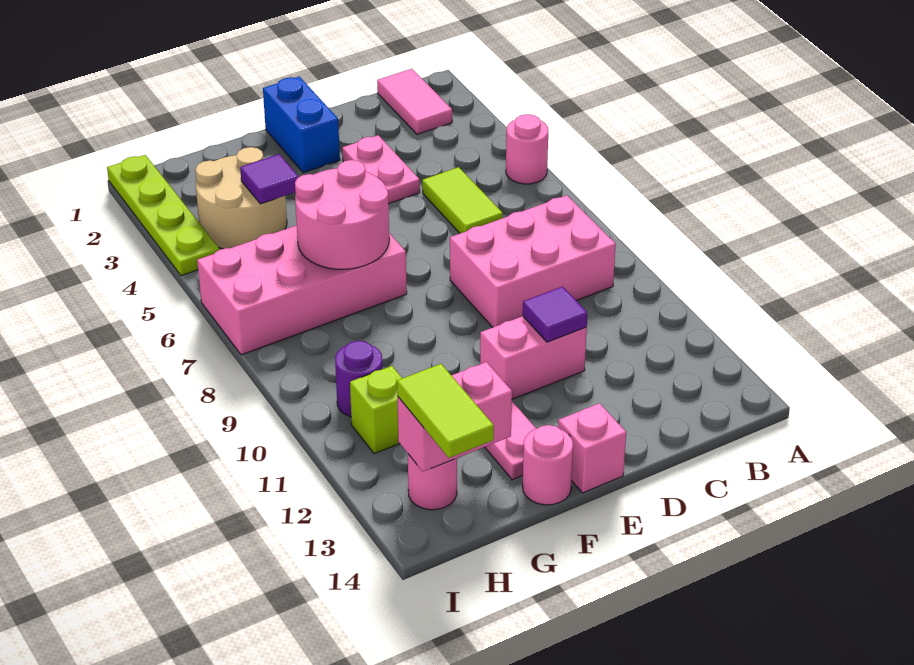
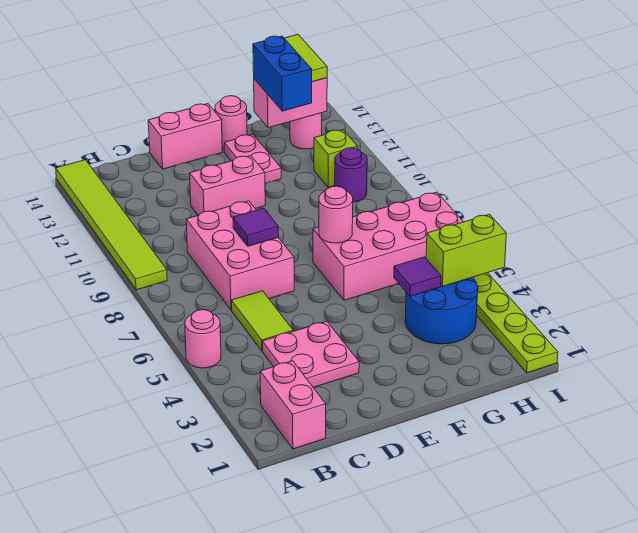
none -> lime tile A9:A14 level 1
pink tile B1:B2 level 1 -> pink brick B1:B2 level 1
pink brick B8:D9 level 1 -> pink brick C7:D9 level 1
pink plate D3:D4 level 1 -> pink plate C3:D4 level 1
purple tile D11 level 2 -> purple tile D8 level 2
blue brick E1:E2 level 1 -> blue brick G12:G13 level 3
pink brick E14 level 1 -> pink brick D14:E14 level 1
pink round brick F6:G7 level 2 -> pink round brick F7 level 2
tan round brick G3:H4 level 1 -> blue round brick G3:H4 level 1
none -> lime brick H4:I4 level 2

